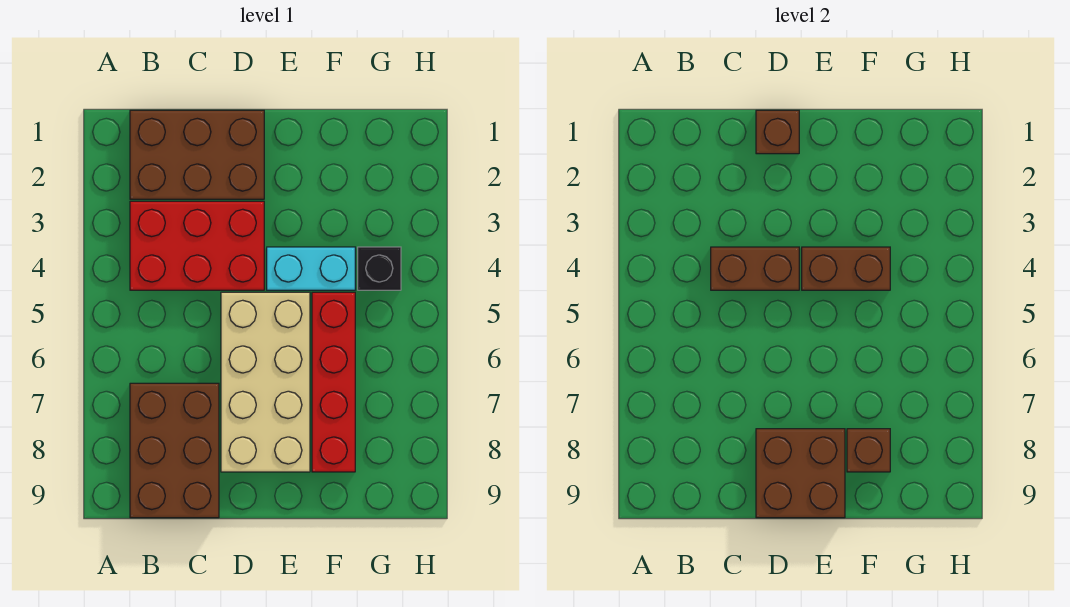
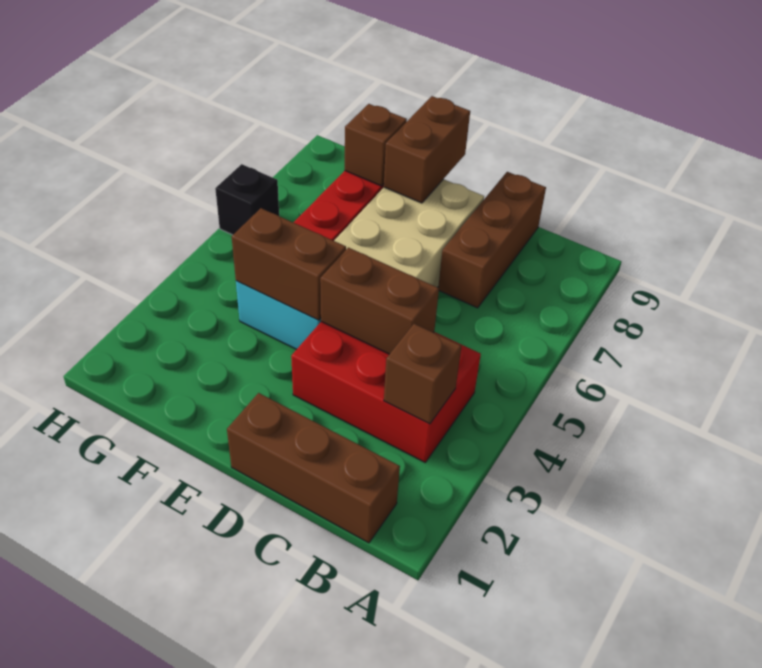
brown brick B1:D2 level 1 -> brown brick B1:D1 level 1
brown brick B7:C9 level 1 -> brown brick C7:C9 level 1
brown brick D1 level 2 -> brown brick B3 level 2
brown brick D8:E9 level 2 -> brown brick E8:E9 level 2
black brick G4 level 1 -> black brick H6 level 1

